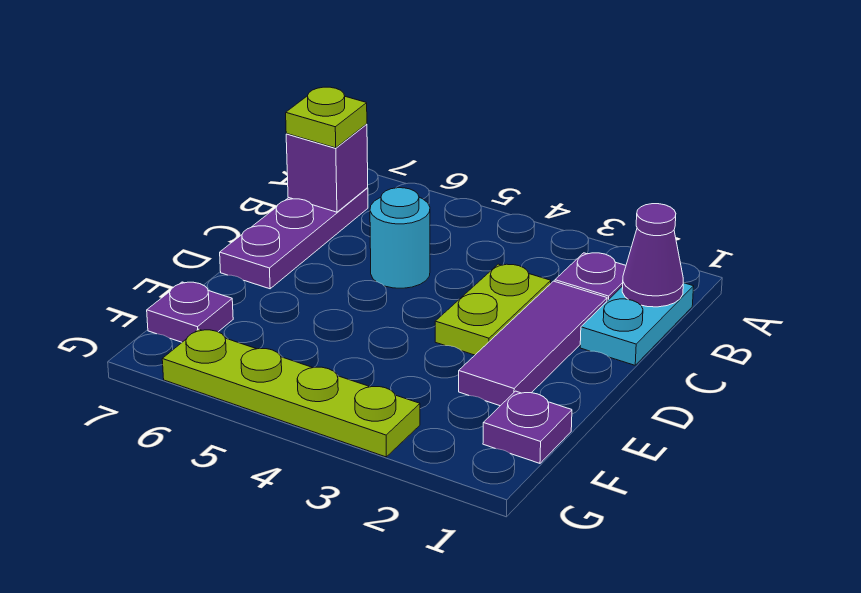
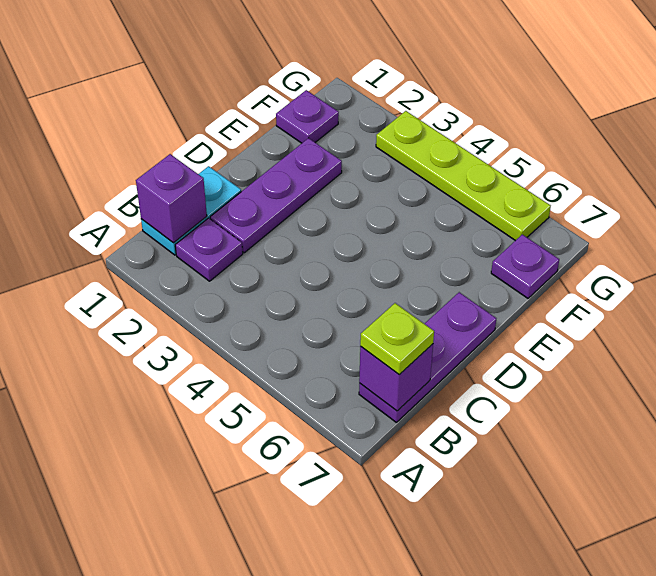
purple cone B1 level 2 -> purple brick B1 level 2
purple tile C2:E2 level 1 -> purple plate C2:E2 level 1
lime plate C3:D3 level 1 -> none
cyan round brick C5 level 1 -> none

